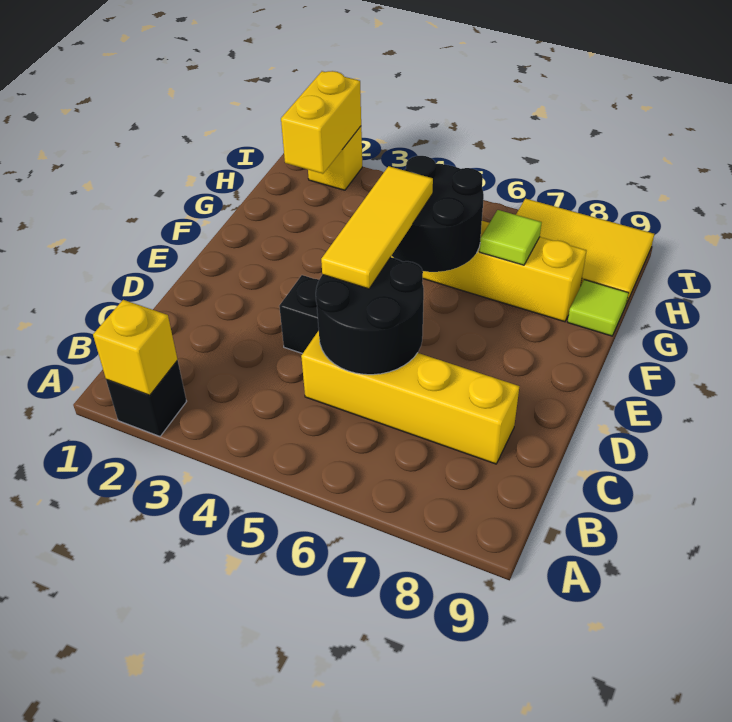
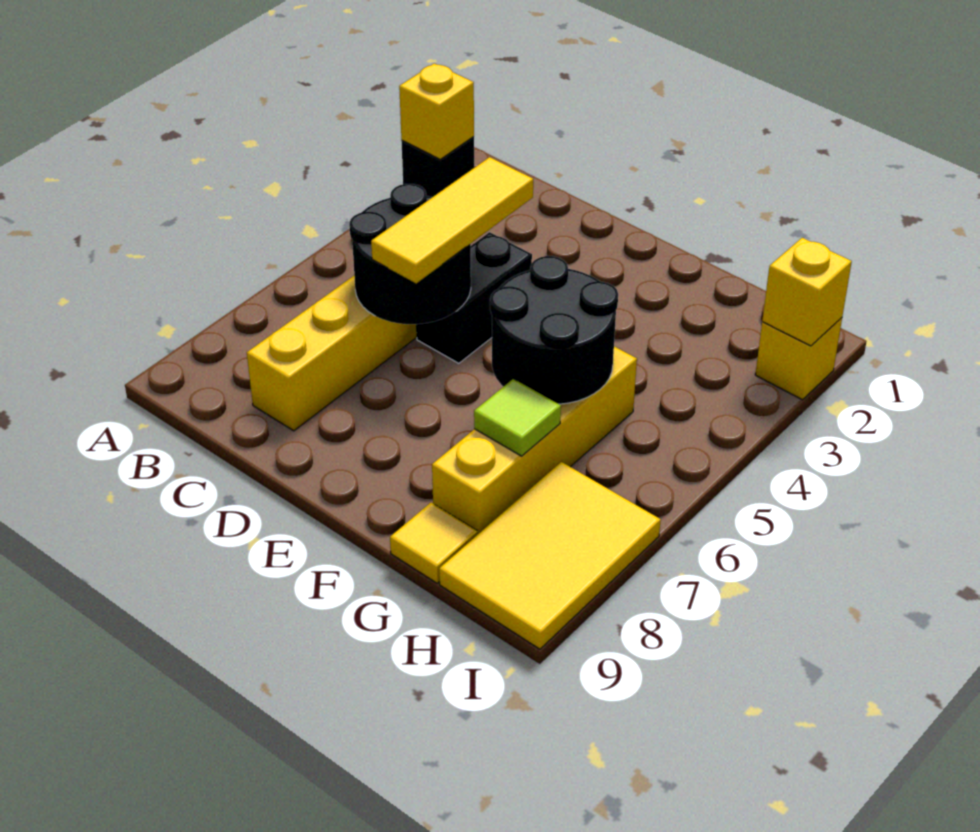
yellow tile D5:F5 level 3 -> yellow tile D4:D6 level 3
lime tile G9 level 1 -> yellow tile G9 level 1
yellow brick H2:I2 level 2 -> yellow brick I2 level 2

